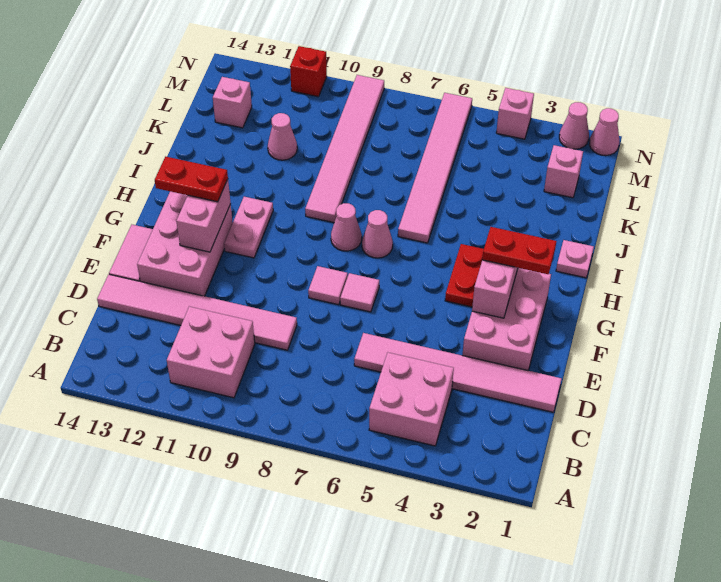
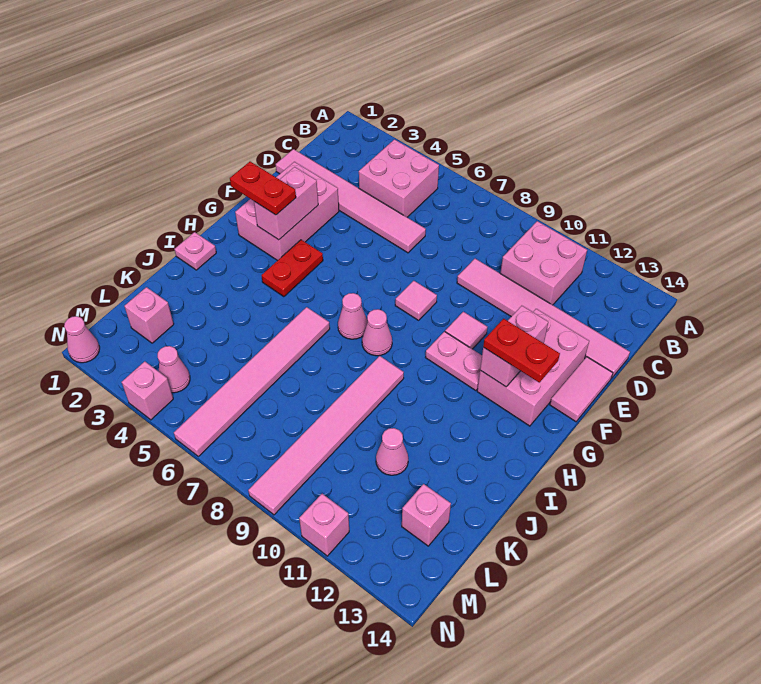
pink tile F7 level 1 -> pink tile F10 level 1
pink plate G11:H11 level 1 -> pink plate G10:G11 level 1
pink cone N2 level 1 -> pink cone M4 level 1
red brick N11 level 1 -> pink brick N11 level 1

